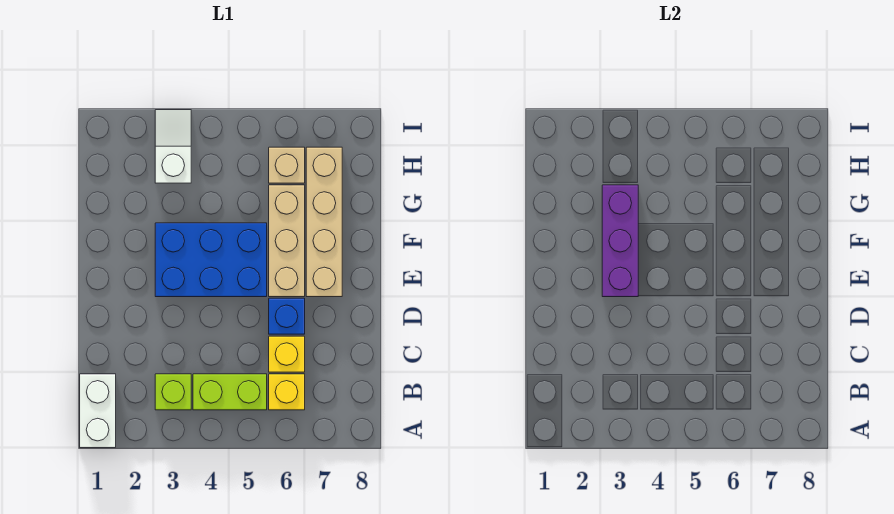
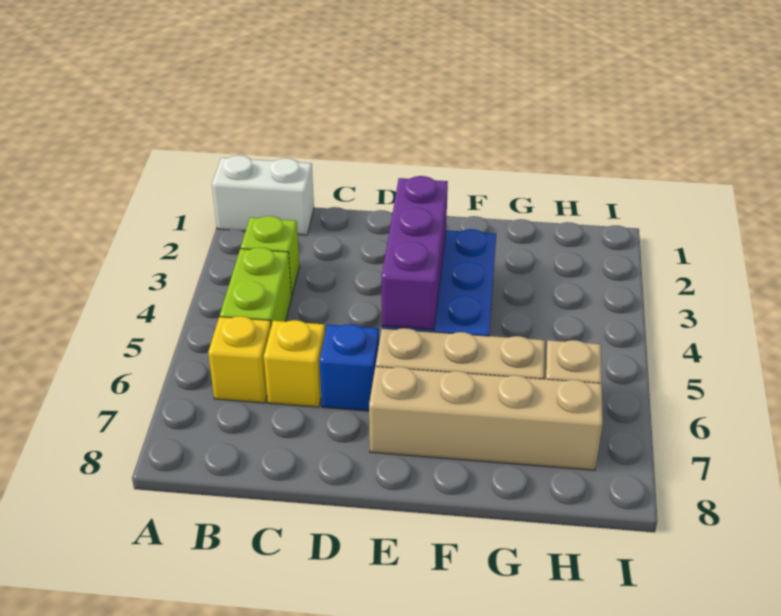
purple brick E3:G3 level 2 -> purple brick E3:E5 level 2
white slope H3:I3 level 1 top H -> none

